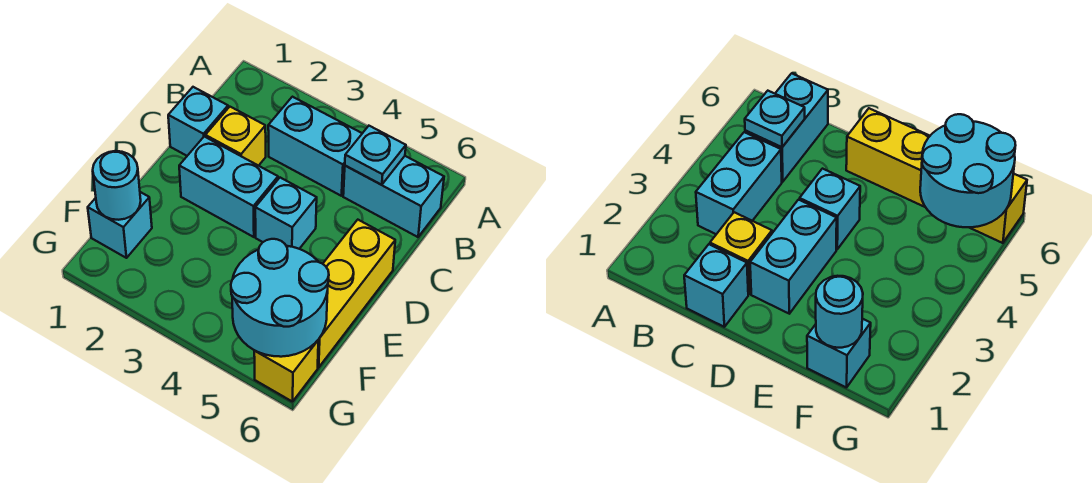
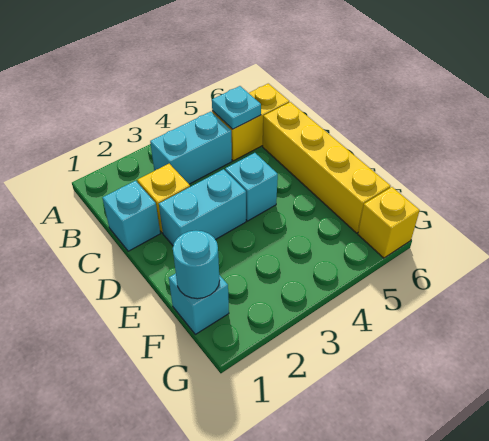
cyan brick B5:B6 level 1 -> yellow brick B5:B6 level 1
yellow brick D6:F6 level 1 -> yellow brick C6:F6 level 1
cyan round brick F5:G6 level 2 -> none

